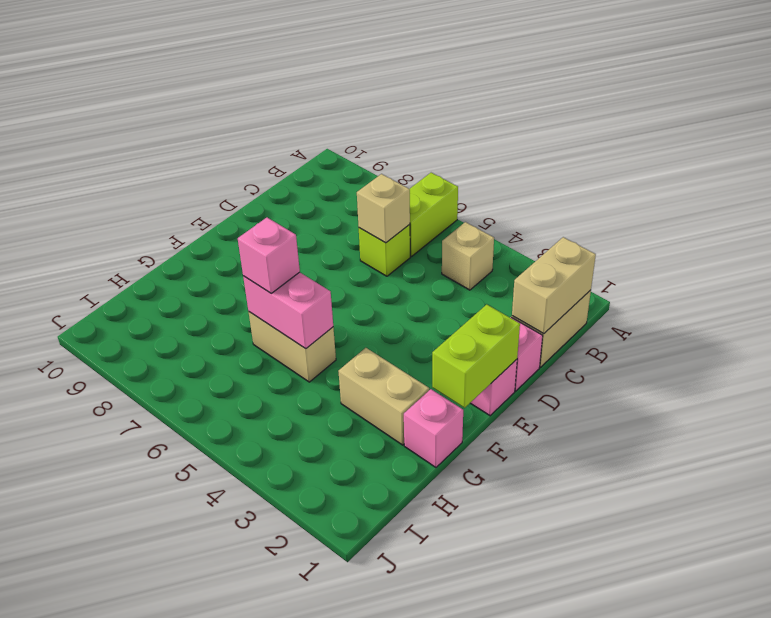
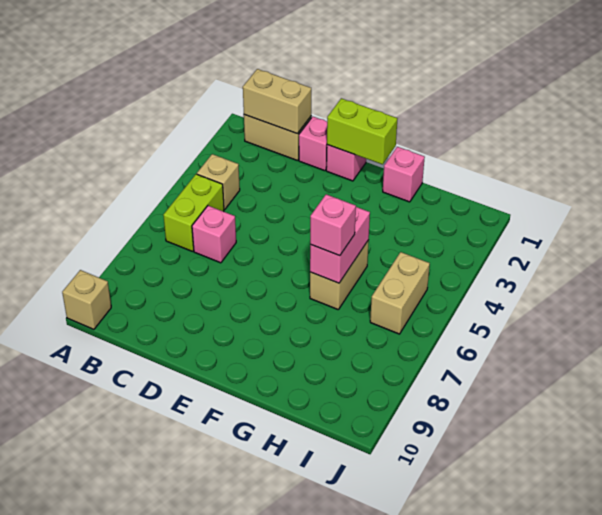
lime brick A6:B6 level 1 -> lime brick B5:B6 level 1
lime brick C6 level 1 -> pink brick C6 level 1
tan brick C6 level 2 -> tan brick A10 level 1
tan brick G2:G3 level 1 -> tan brick I5:I6 level 1

